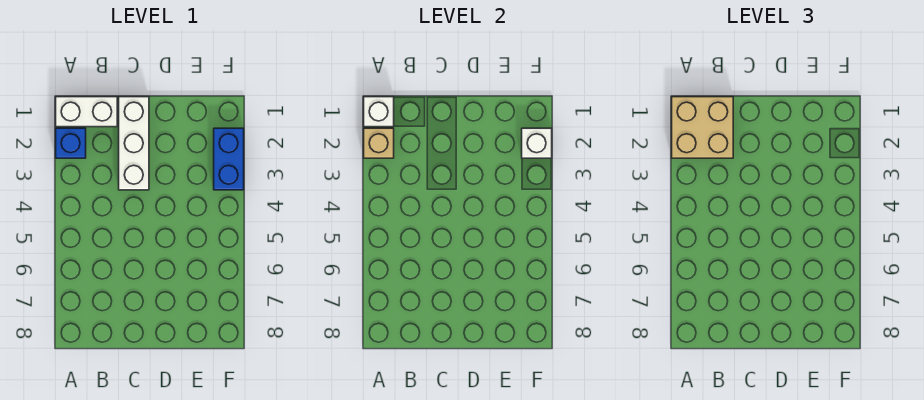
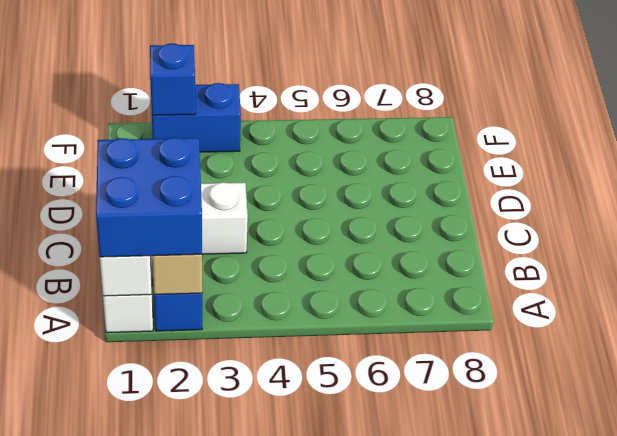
tan brick A1:B2 level 3 -> blue brick A1:B2 level 3
white brick F2 level 2 -> blue brick F2 level 2

